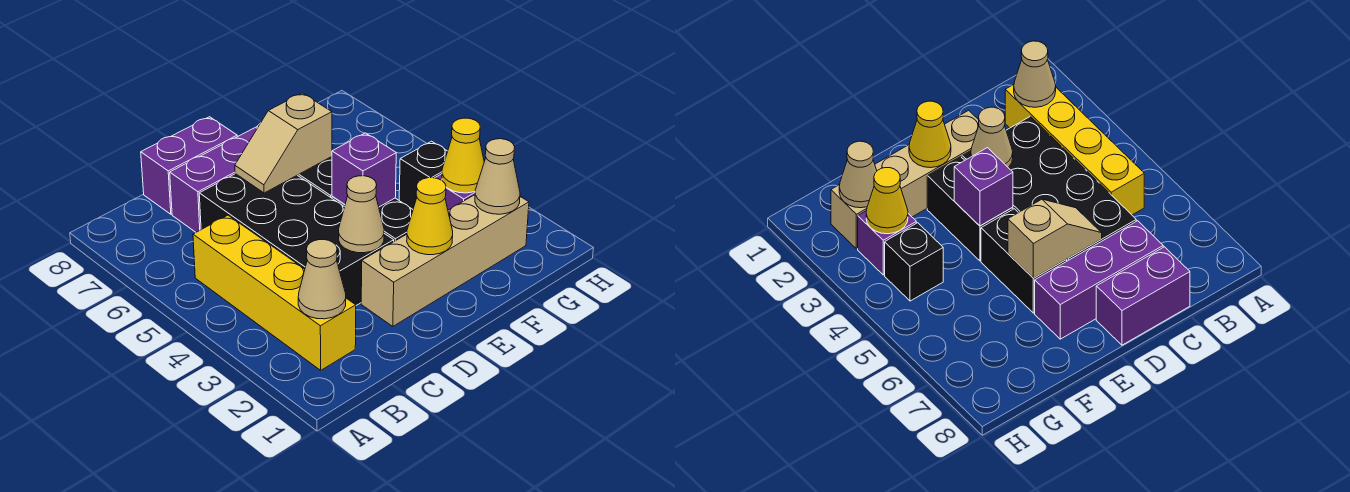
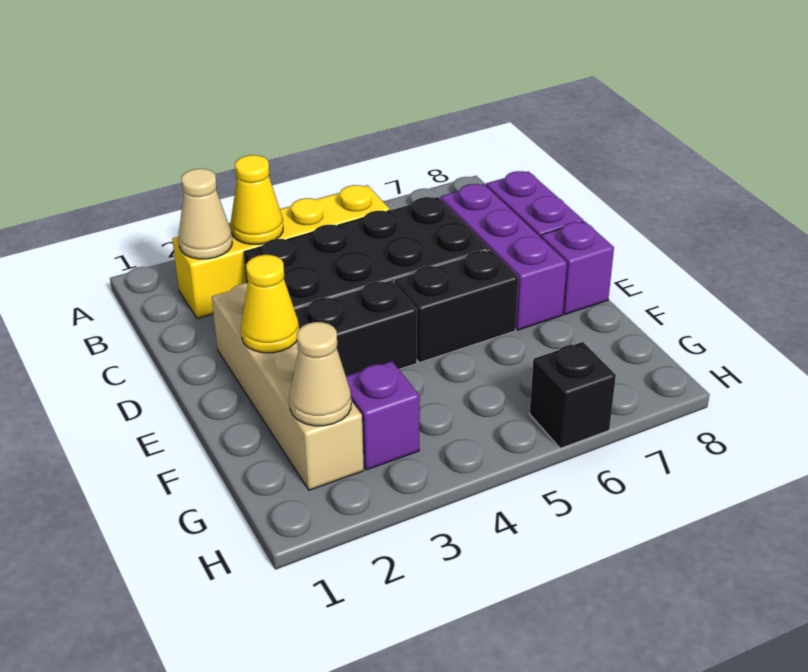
tan cone D3 level 2 -> none
tan slope D6:E6 level 2 top E -> none
purple brick E4 level 2 -> purple brick E8 level 1
yellow cone G3 level 2 -> yellow cone B3 level 2
black brick G4 level 1 -> black brick H6 level 1

